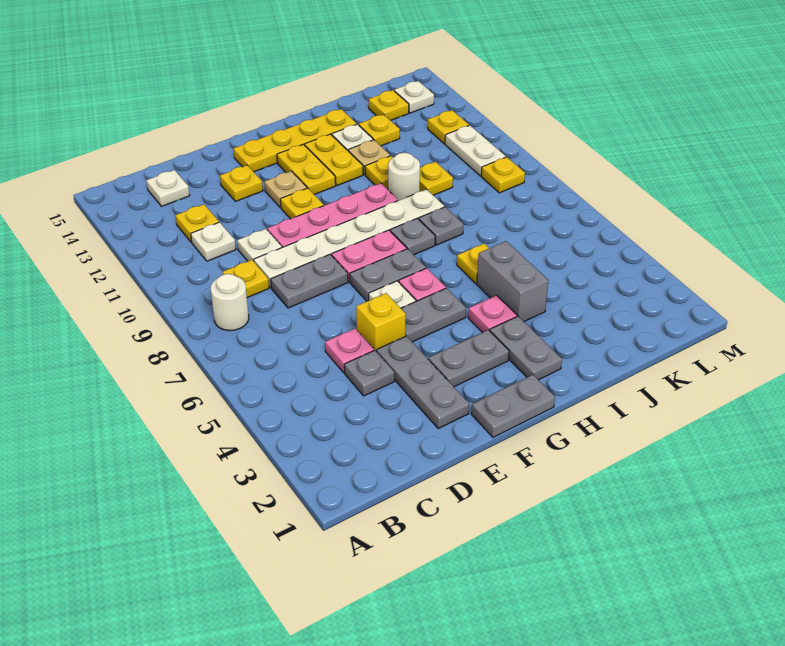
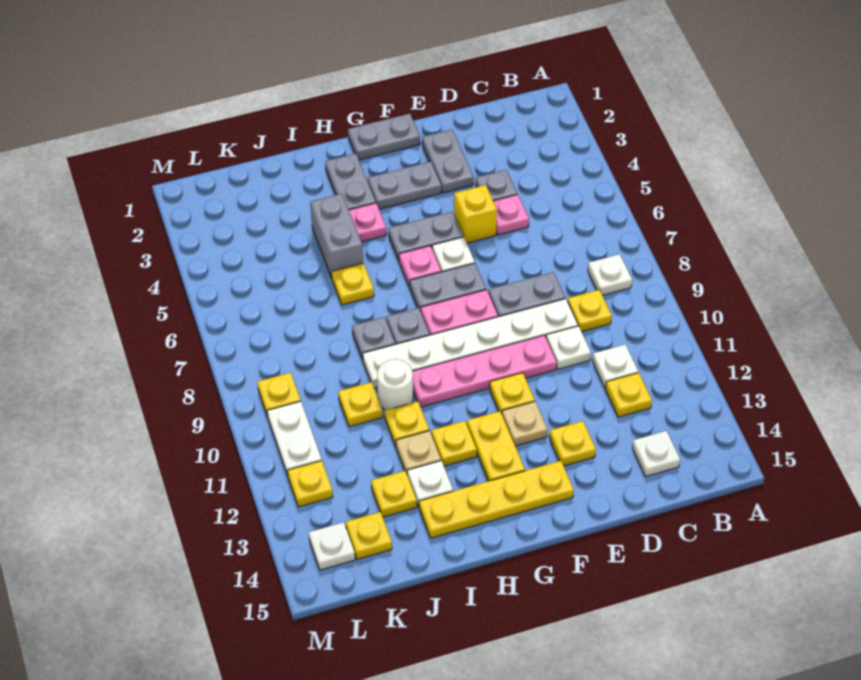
white round brick B8 level 1 -> white plate B8 level 1
grey plate E2:E4 level 1 -> grey plate E2:E3 level 1
yellow plate H12:H13 level 1 -> yellow plate H12 level 1

